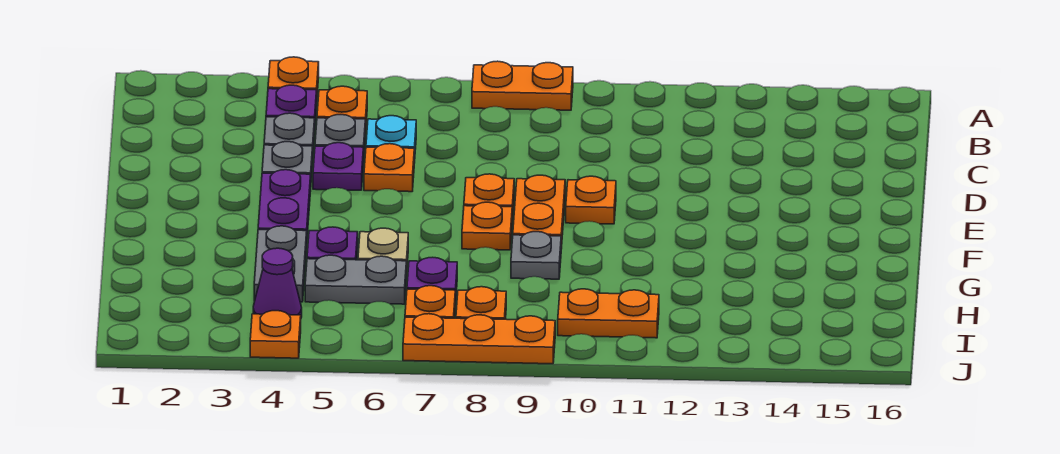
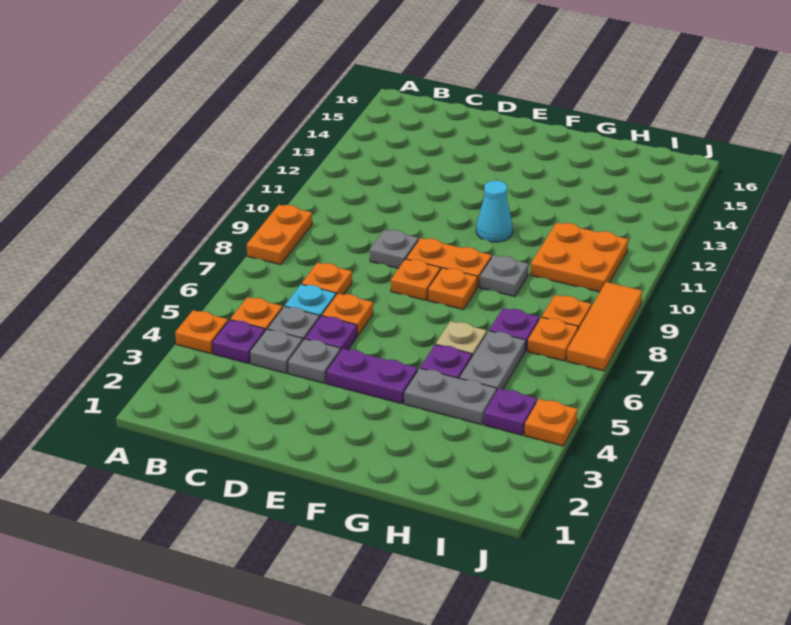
none -> grey plate D9 level 1
orange plate E10 level 1 -> orange plate C7 level 1
none -> cyan cone F11 level 1
purple cone I4 level 1 -> purple plate I4 level 1
orange plate I10:I11 level 1 -> orange plate H10:I11 level 1
orange plate J7:J9 level 1 -> orange tile J7:J9 level 1

